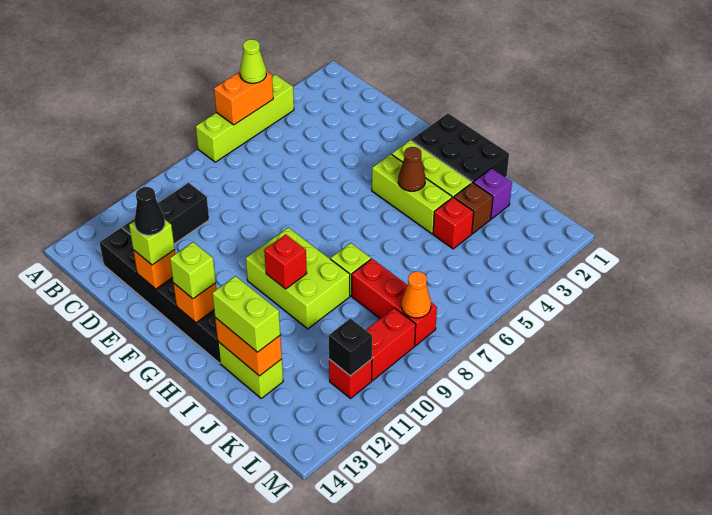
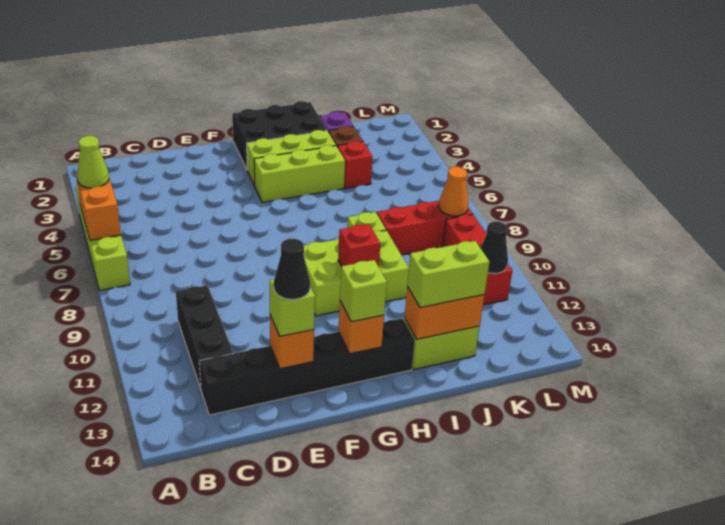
brown cone H4 level 2 -> none
black brick L11 level 2 -> black cone L11 level 2

